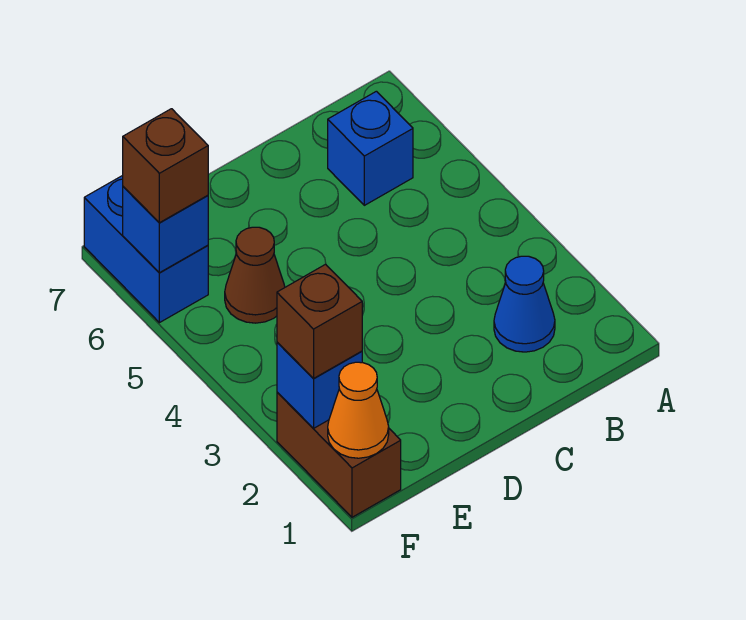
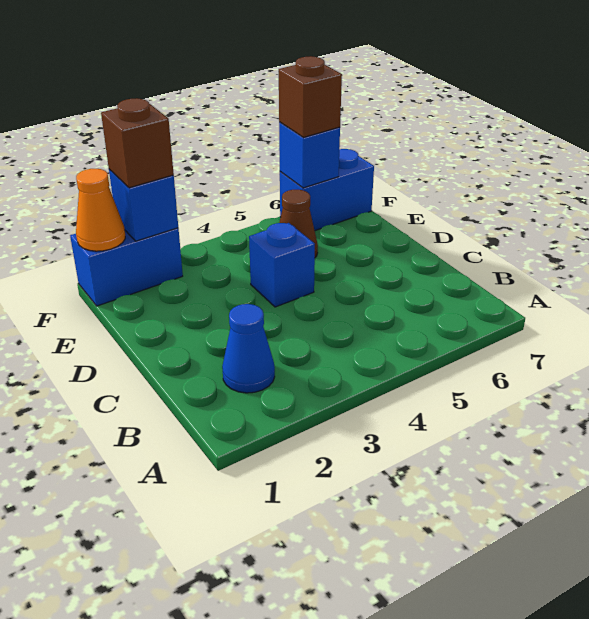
blue brick B6 level 1 -> blue brick D4 level 1
brown brick F1:F2 level 1 -> blue brick F1:F2 level 1

